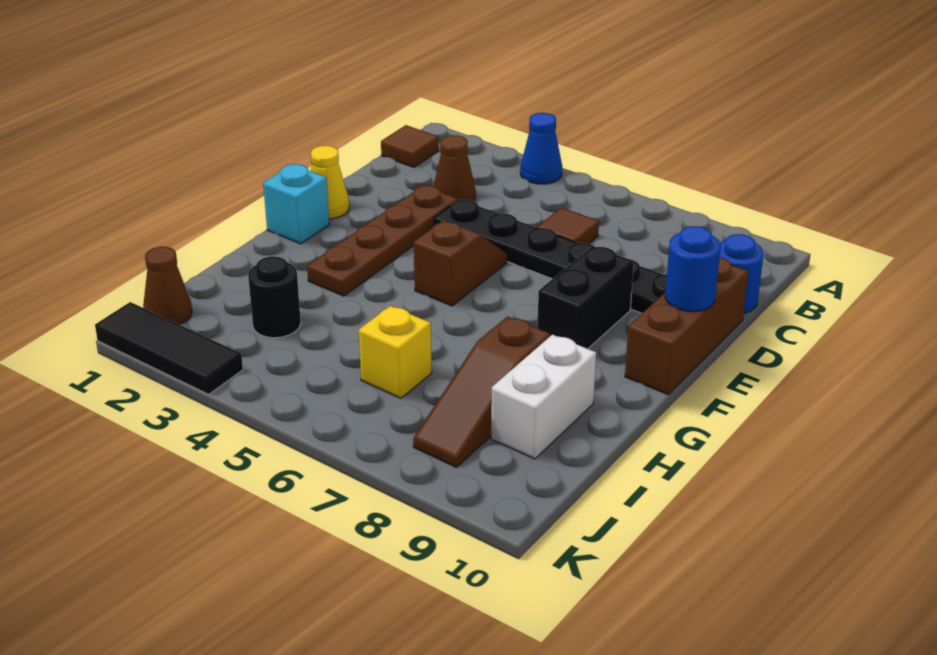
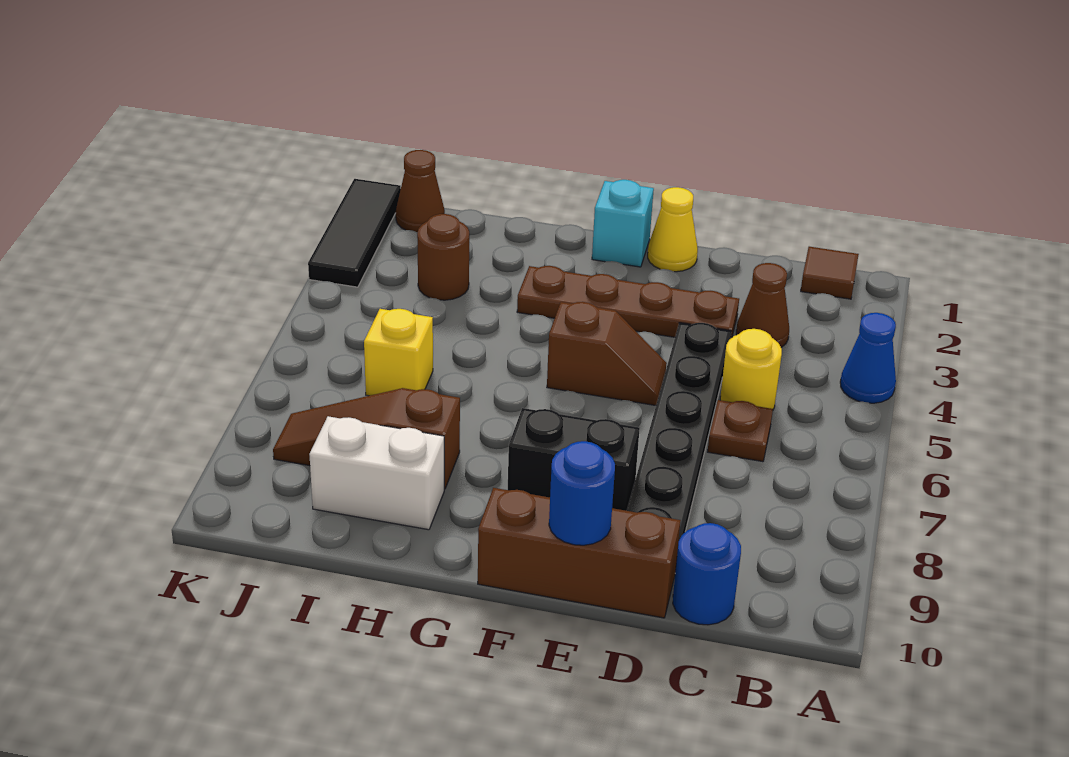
none -> yellow round brick C5 level 1
brown tile C6 level 1 -> brown plate C6 level 1
black round brick I3 level 1 -> brown round brick I3 level 1

